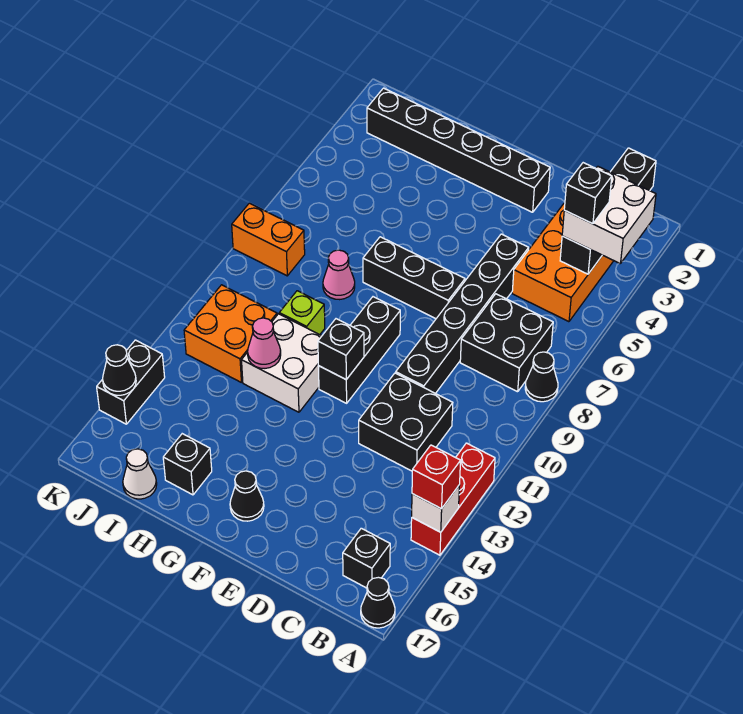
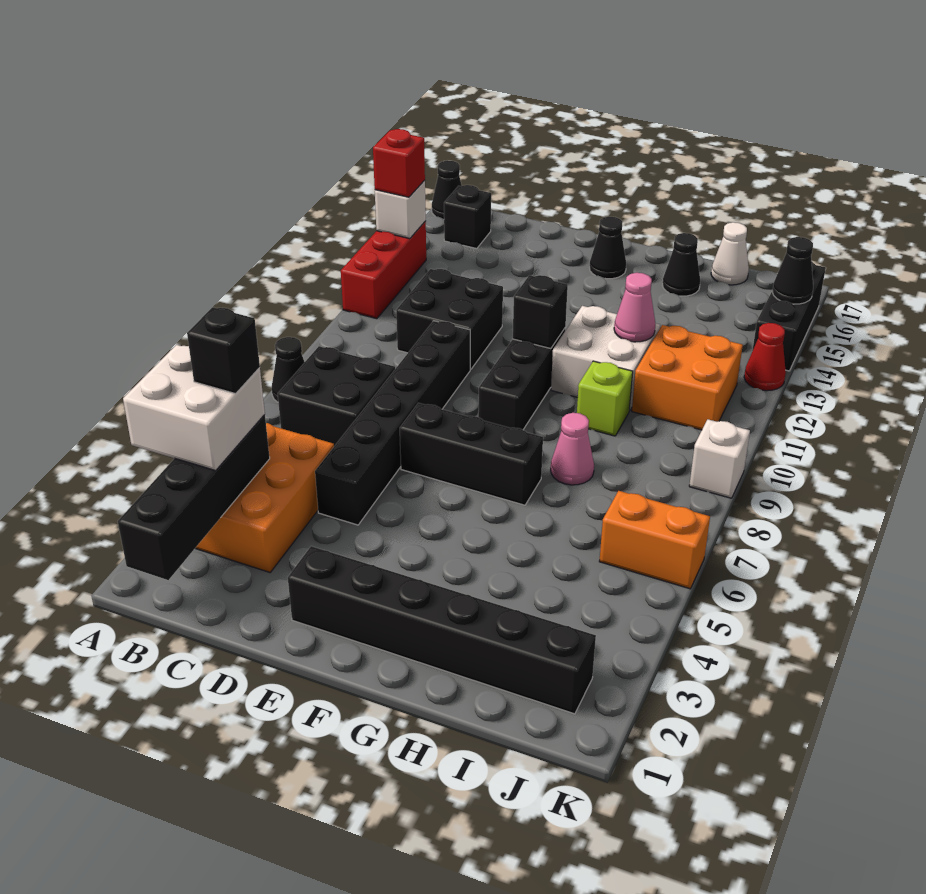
black brick H16 level 1 -> black cone H16 level 1
orange brick J8:K8 level 1 -> orange brick J6:K6 level 1
none -> white brick K9 level 1
none -> red cone K13 level 1
black brick K14:K15 level 1 -> black brick K14:K16 level 1

